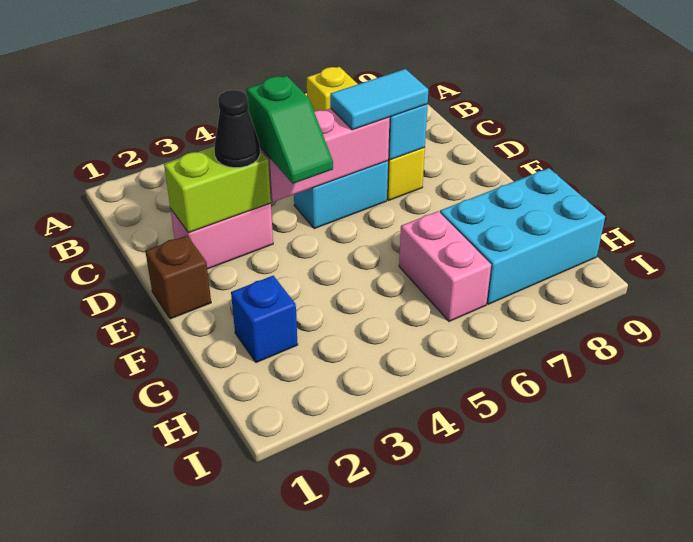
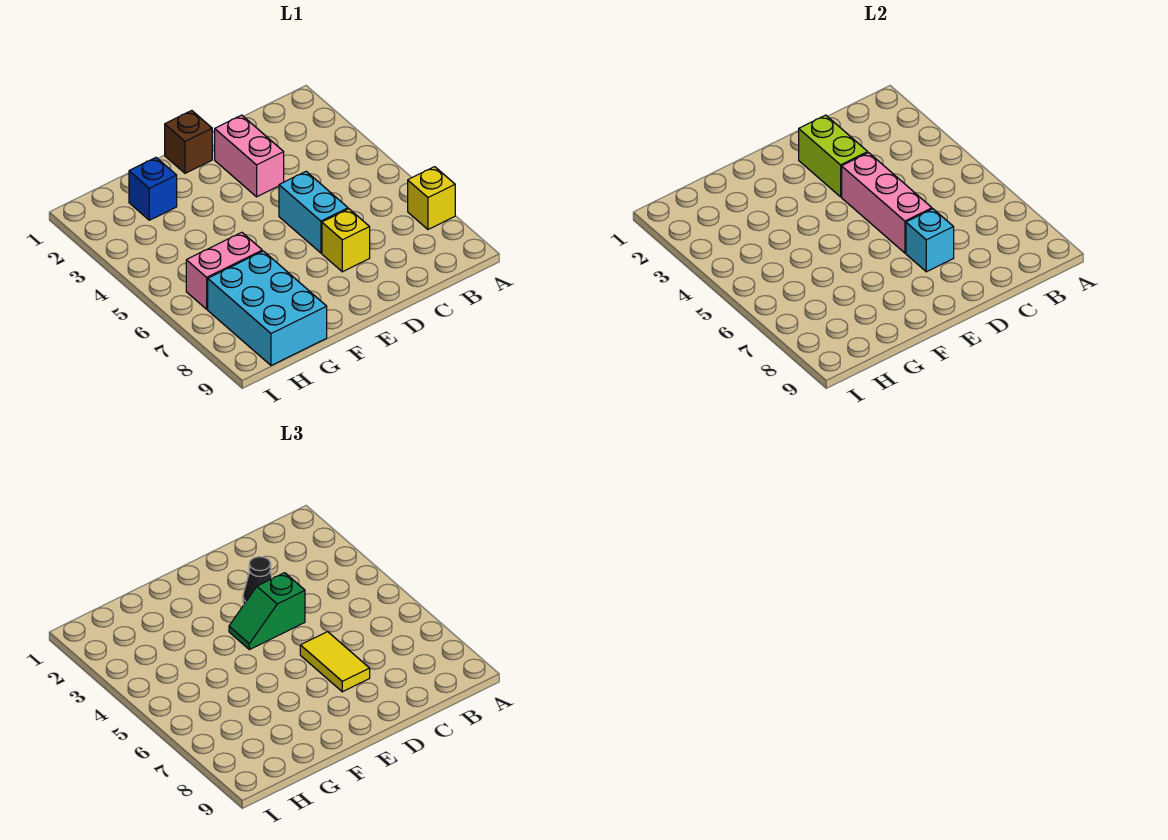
cyan tile D6:D7 level 3 -> yellow tile D6:D7 level 3

